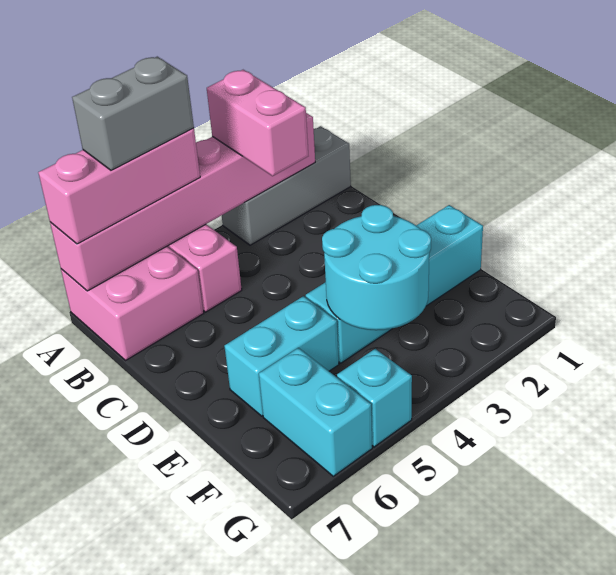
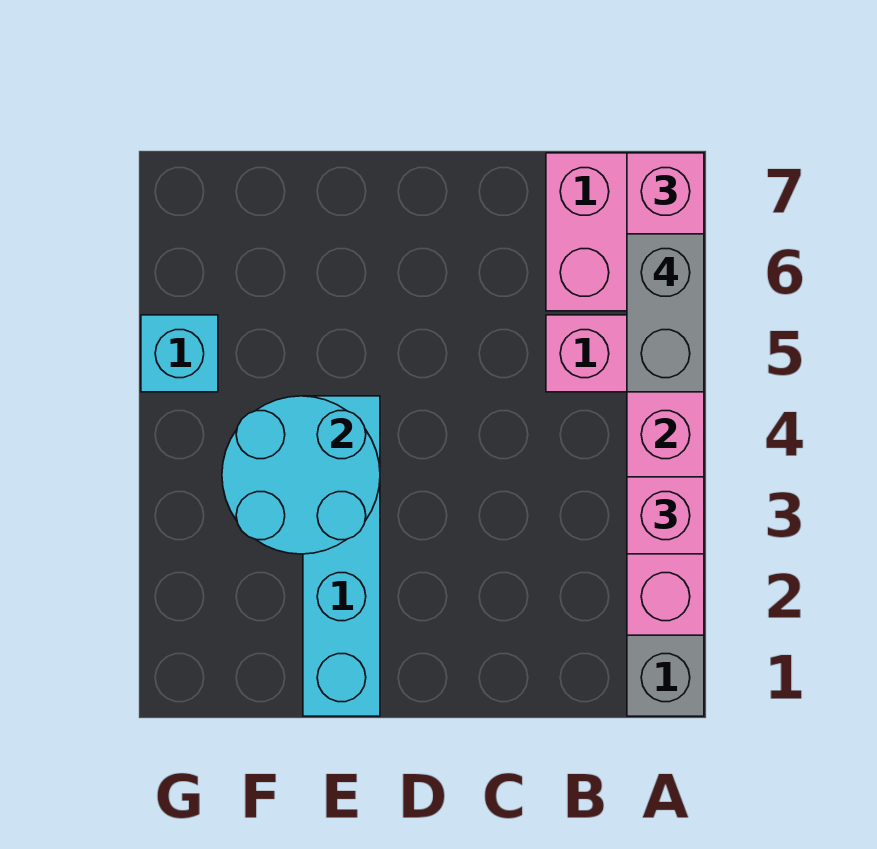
pink brick A3:B3 level 3 -> pink brick A3 level 3
cyan brick E5:E6 level 1 -> none
cyan brick F6:G6 level 1 -> none

